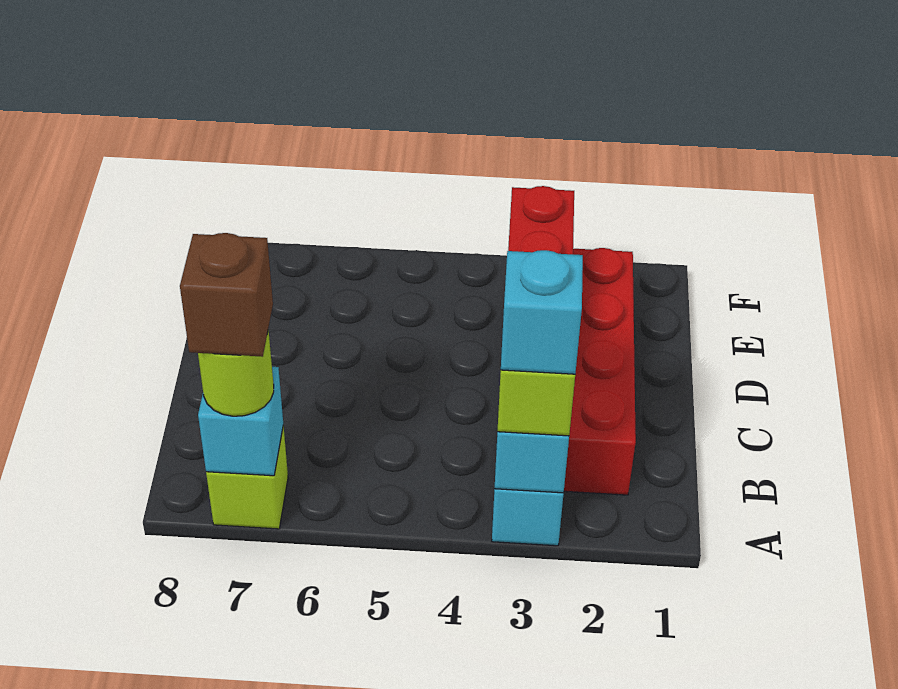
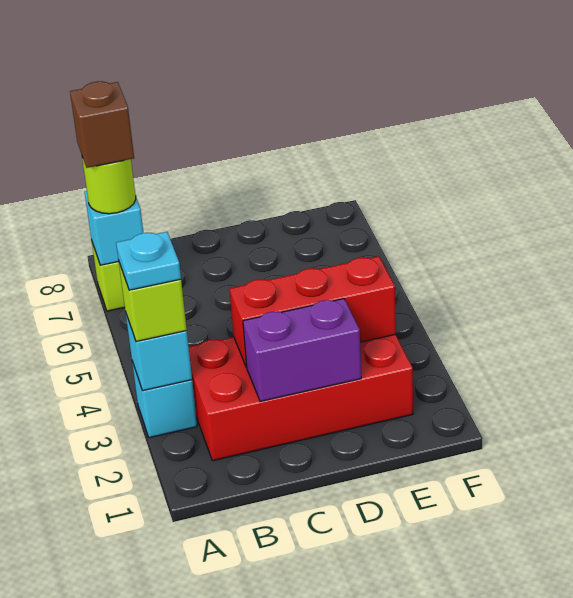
cyan brick A3 level 4 -> cyan plate A3 level 4
none -> purple brick C2:D2 level 2

